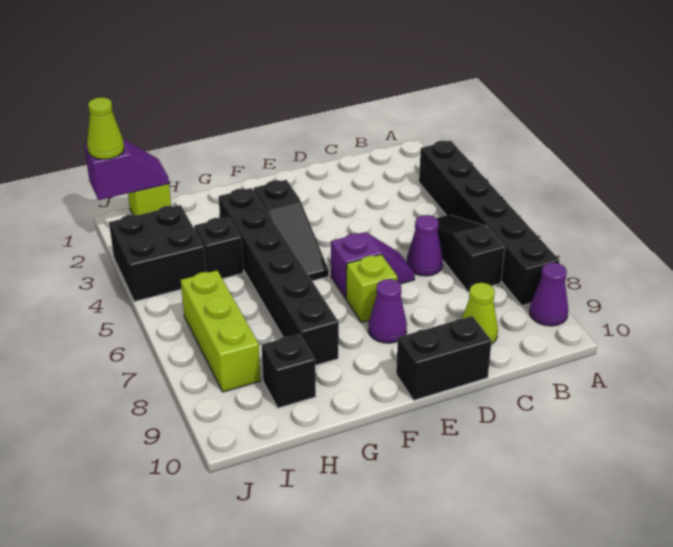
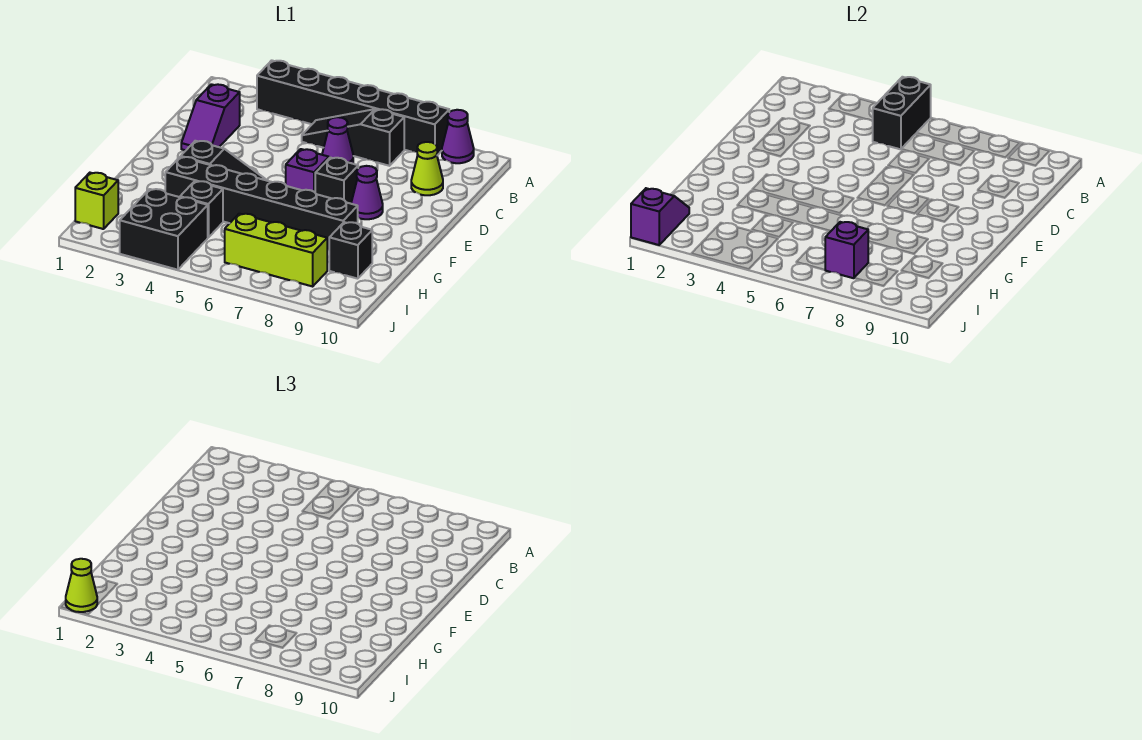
none -> purple slope C2:D2 level 1 top C
black brick D10:E10 level 1 -> black brick A5:B5 level 2
lime brick E7 level 1 -> black brick E7 level 1
none -> purple brick I7 level 2

